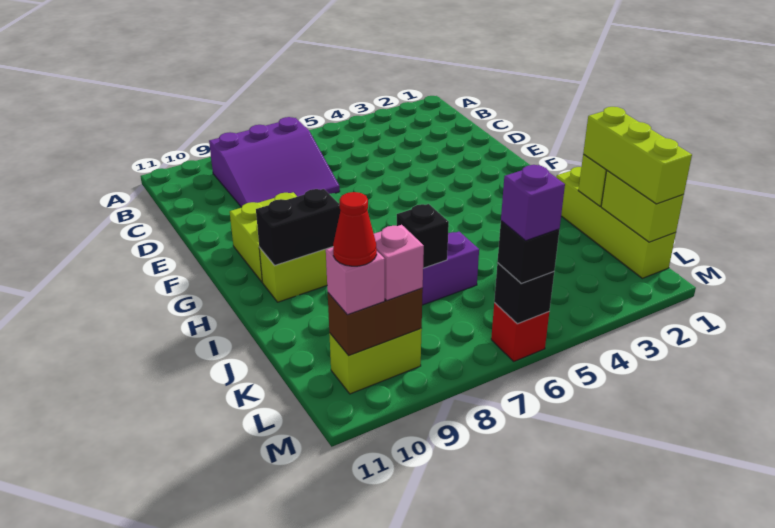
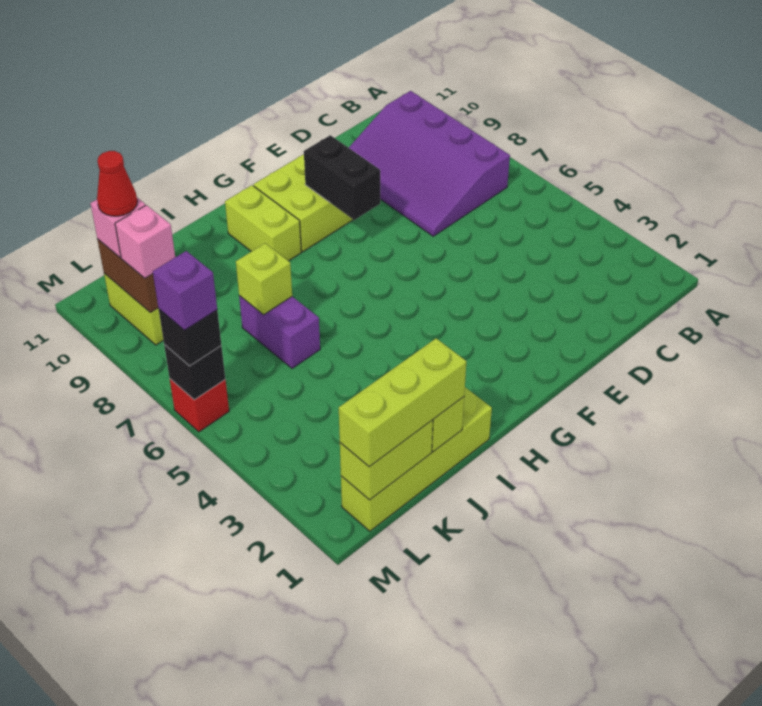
purple slope B7:D9 level 1 top B -> purple slope B7:D10 level 1 top B
black brick H9:H10 level 2 -> black brick F8:F9 level 2
black brick J7 level 2 -> lime brick J7 level 2

